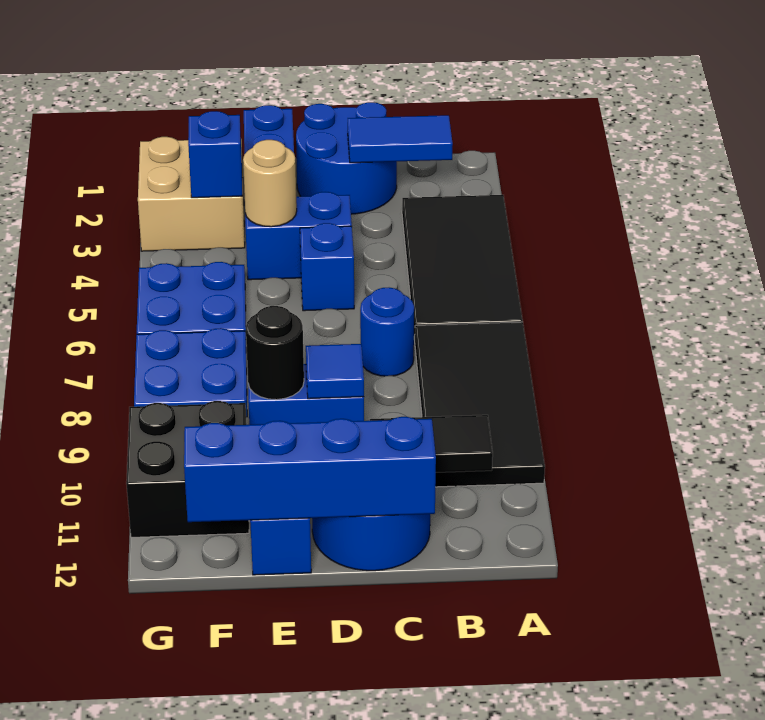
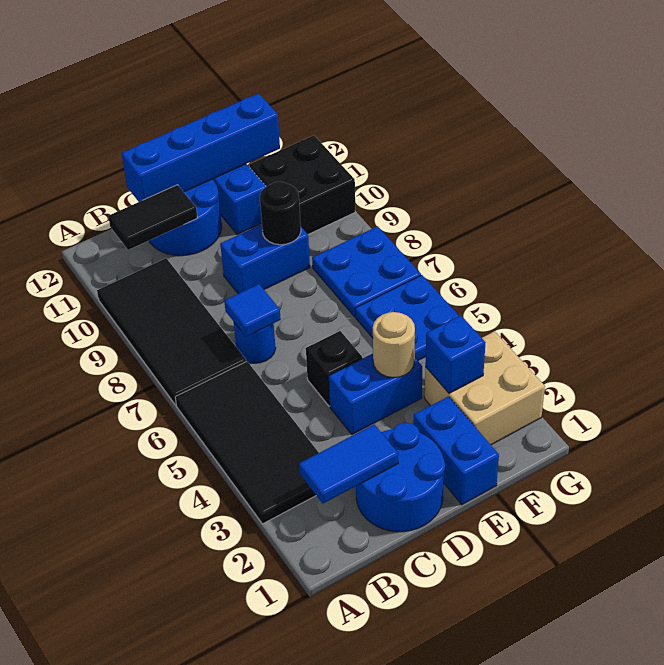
blue brick D5 level 1 -> black brick D5 level 1
blue tile D9 level 2 -> blue tile C7 level 2

